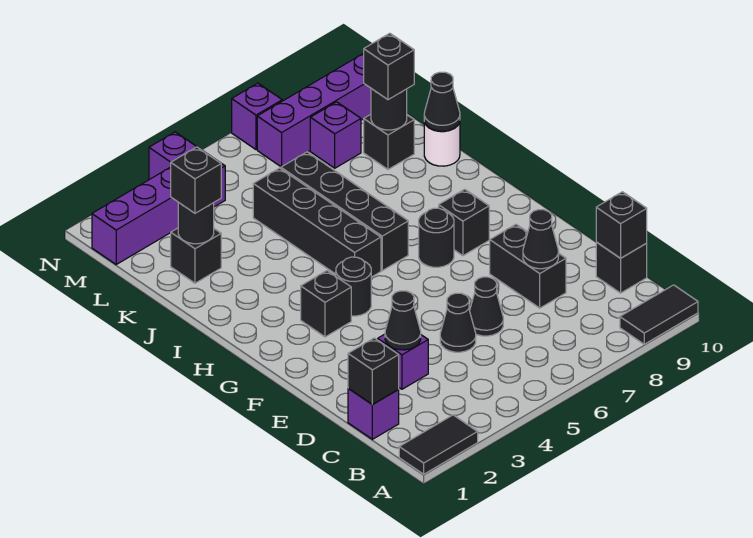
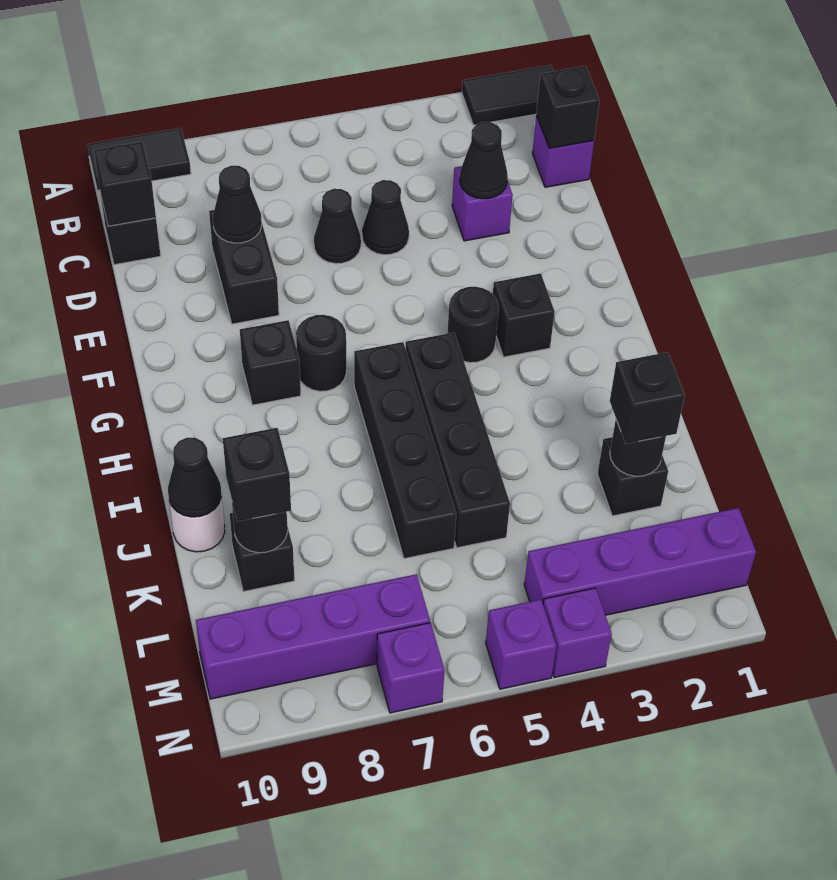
purple brick L8 level 1 -> purple brick N5 level 1

